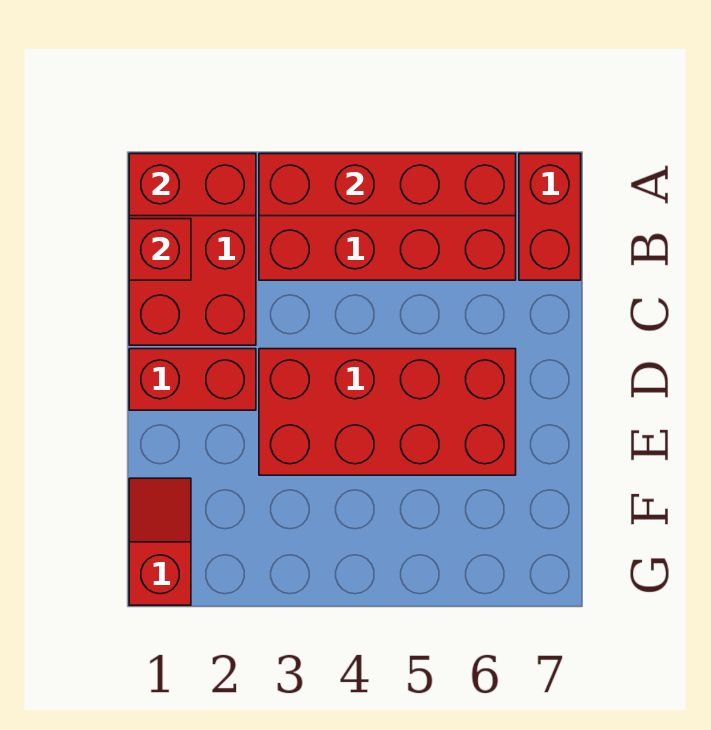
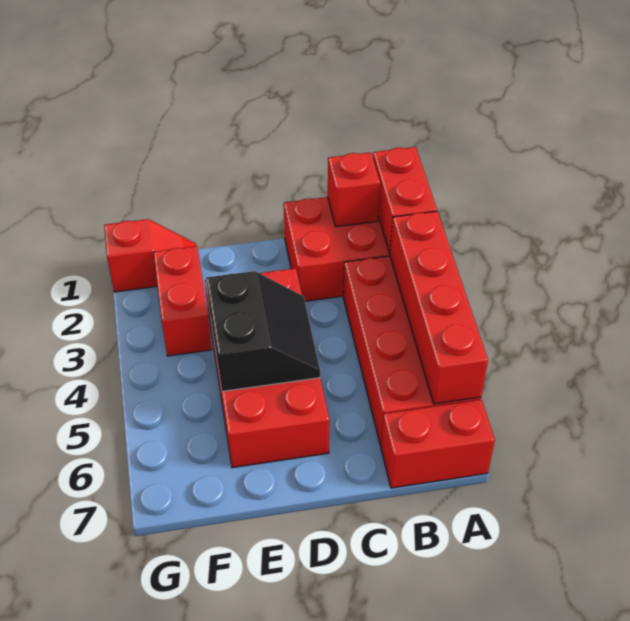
red brick D1:D2 level 1 -> red brick F2:F3 level 1
none -> black slope D4:E5 level 2 top E

